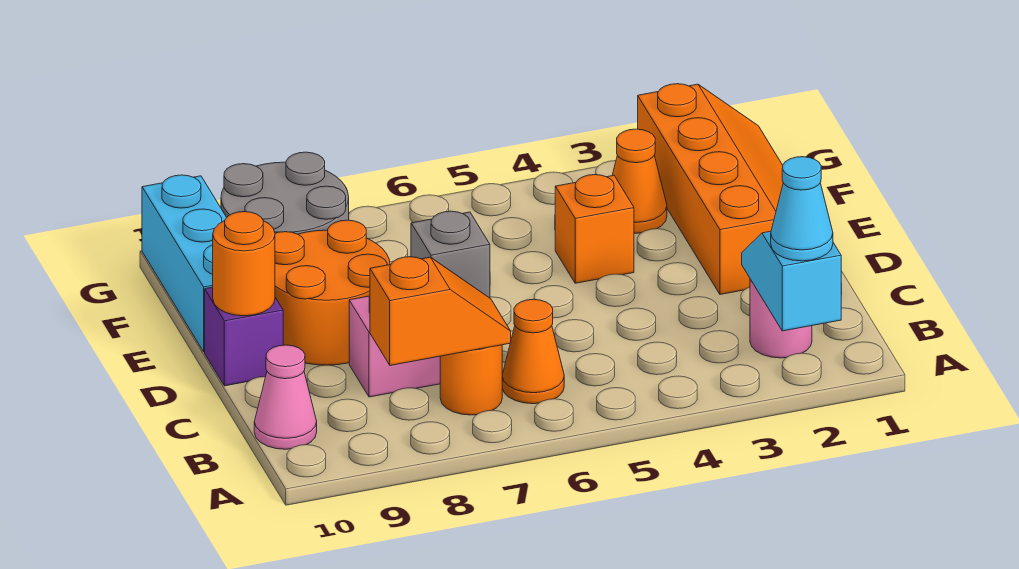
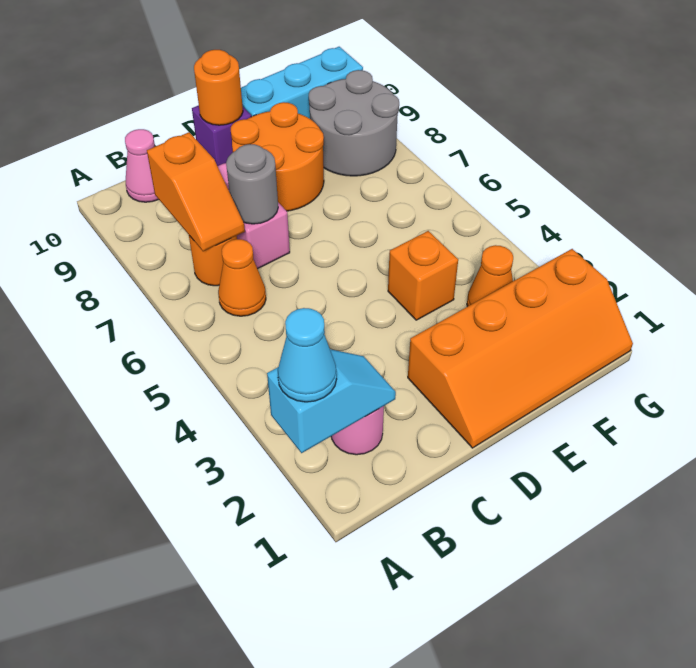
grey brick C7 level 2 -> grey round brick C7 level 2

